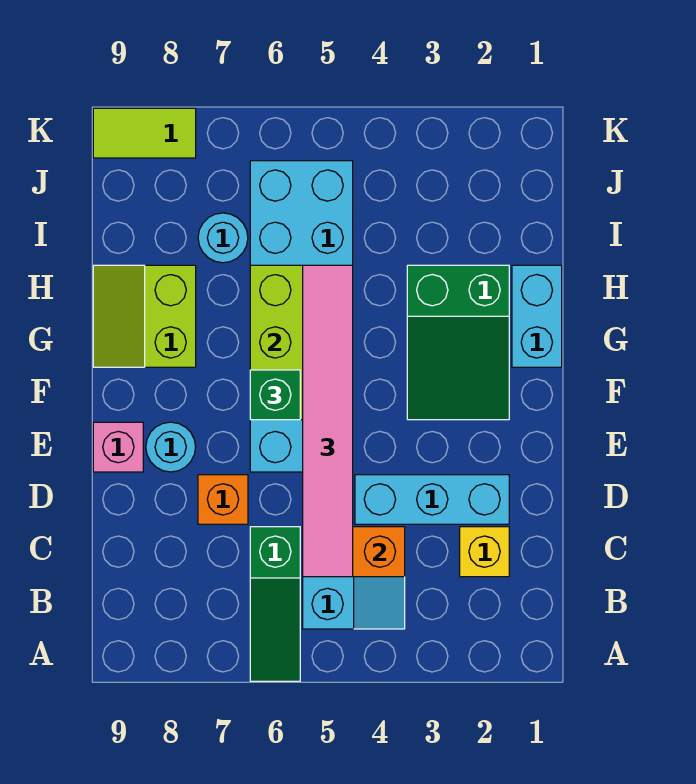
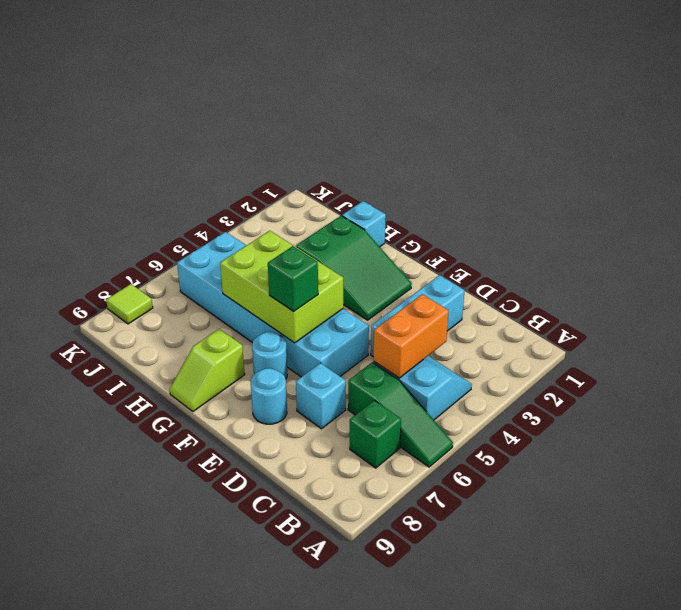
none -> green brick B7 level 1
yellow brick C2 level 1 -> none
pink tile C5:H5 level 3 -> none
orange brick D7 level 1 -> cyan brick D7 level 1
pink brick E9 level 1 -> none
cyan brick G1:H1 level 1 -> cyan brick H1 level 1
lime slope G8:H9 level 1 top 8 -> lime slope G8:G9 level 1 top 8
cyan round brick I7 level 1 -> cyan round brick F7 level 1
lime tile K8:K9 level 1 -> lime tile K8 level 1

